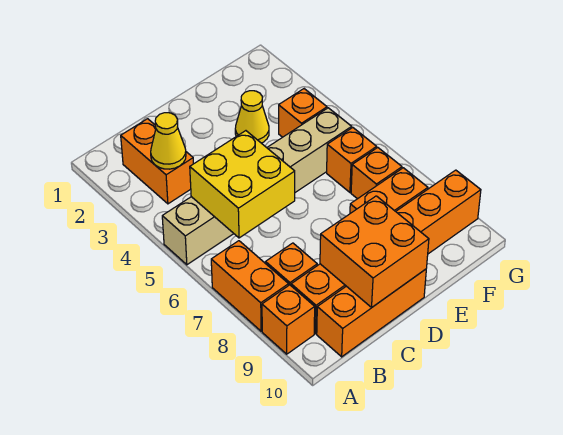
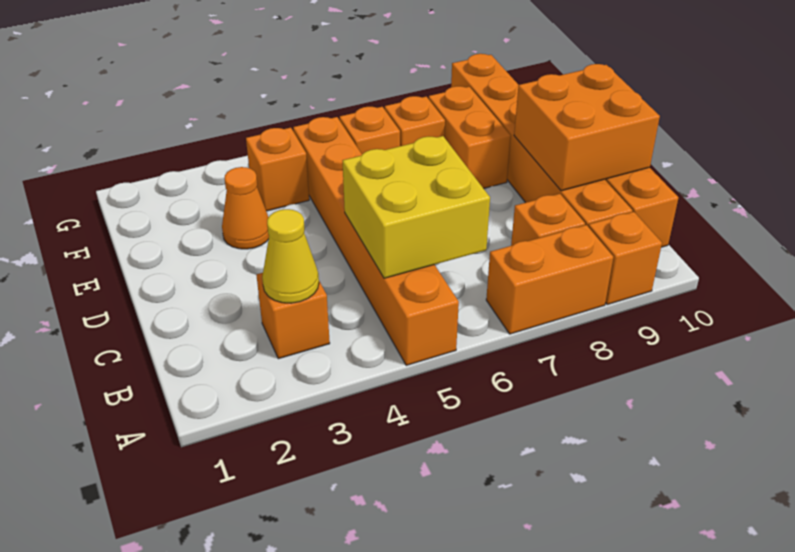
tan brick A5:F5 level 1 -> orange brick A5:F5 level 1
orange brick B2:B3 level 1 -> orange brick B3 level 1
yellow cone E3 level 1 -> orange cone E3 level 1

